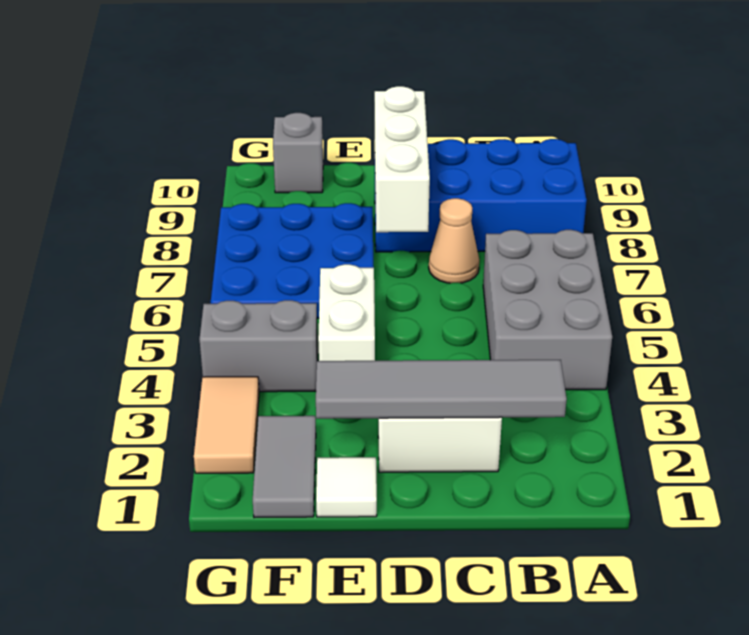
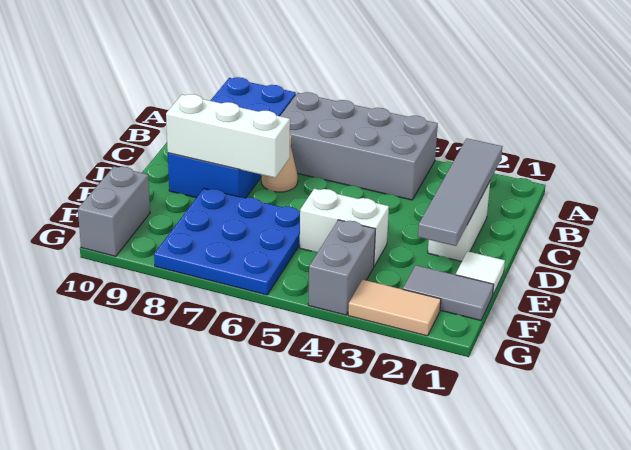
grey brick A4:B6 level 1 -> grey brick A4:B7 level 1
grey brick F10 level 1 -> grey brick F10:G10 level 1

